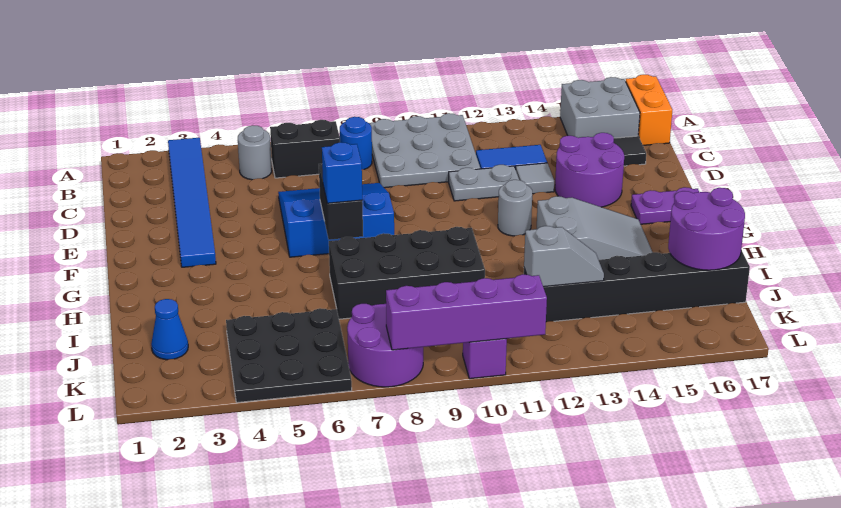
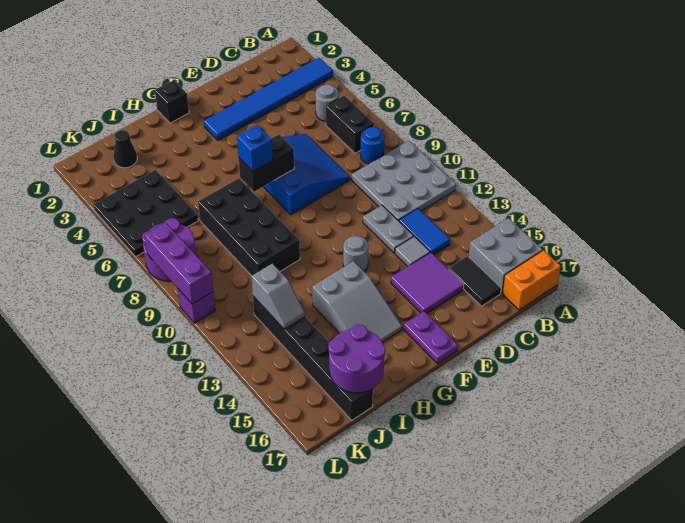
purple round brick D14:E15 level 1 -> purple tile D14:E15 level 1
none -> black brick G1 level 1
blue cone J2 level 1 -> black cone J2 level 1
purple brick L8:L11 level 2 -> purple brick L8:L10 level 2

